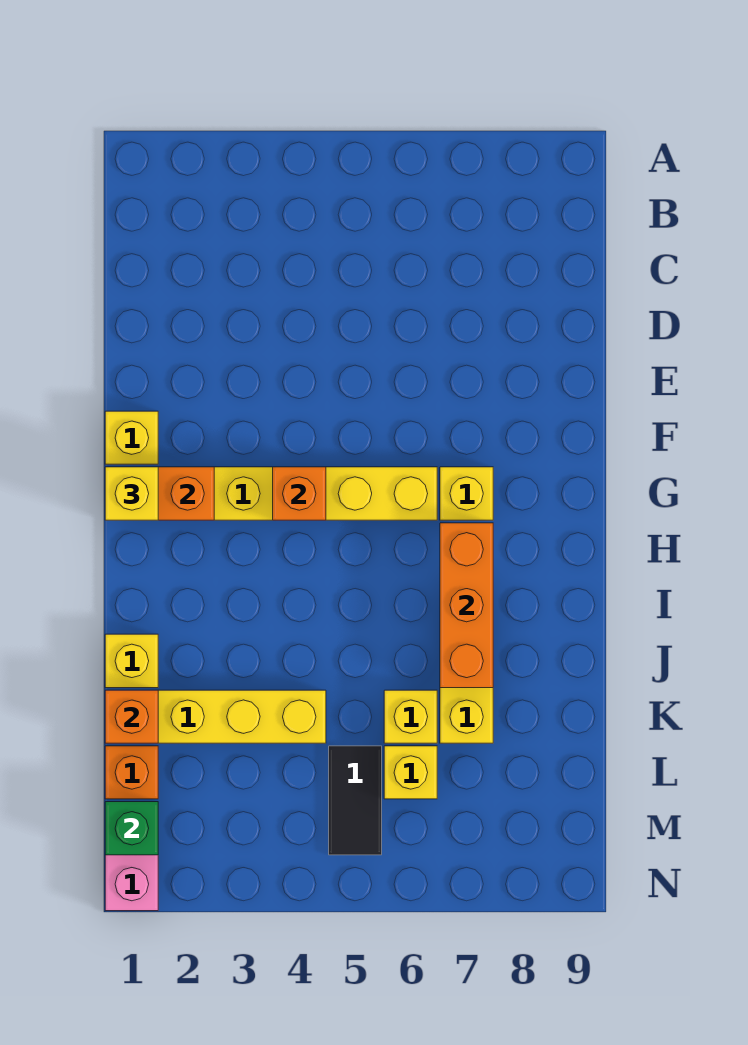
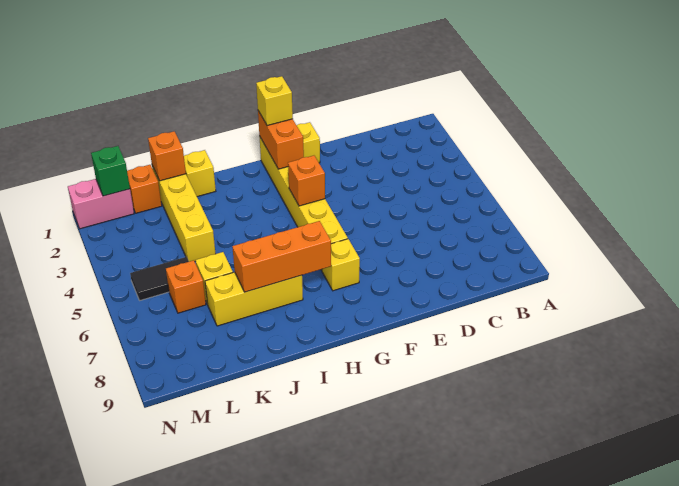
yellow brick L6 level 1 -> orange brick L6 level 1

